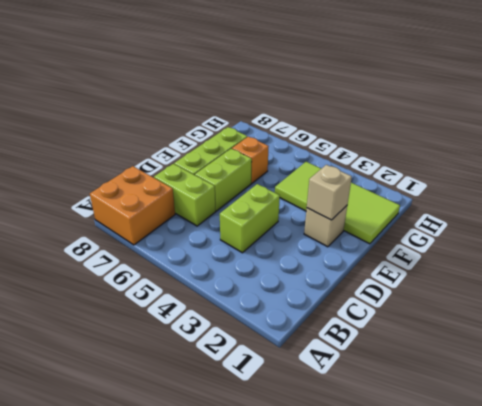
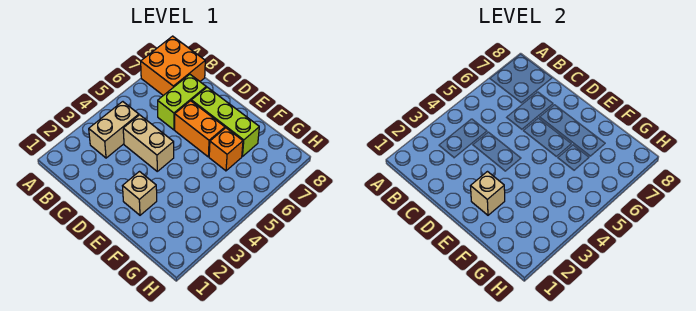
none -> tan brick B3:B4 level 1
lime brick C4:D4 level 1 -> tan brick C4:D4 level 1
lime brick D6:E6 level 1 -> orange brick D6:E6 level 1
lime tile F1:G4 level 1 -> none

